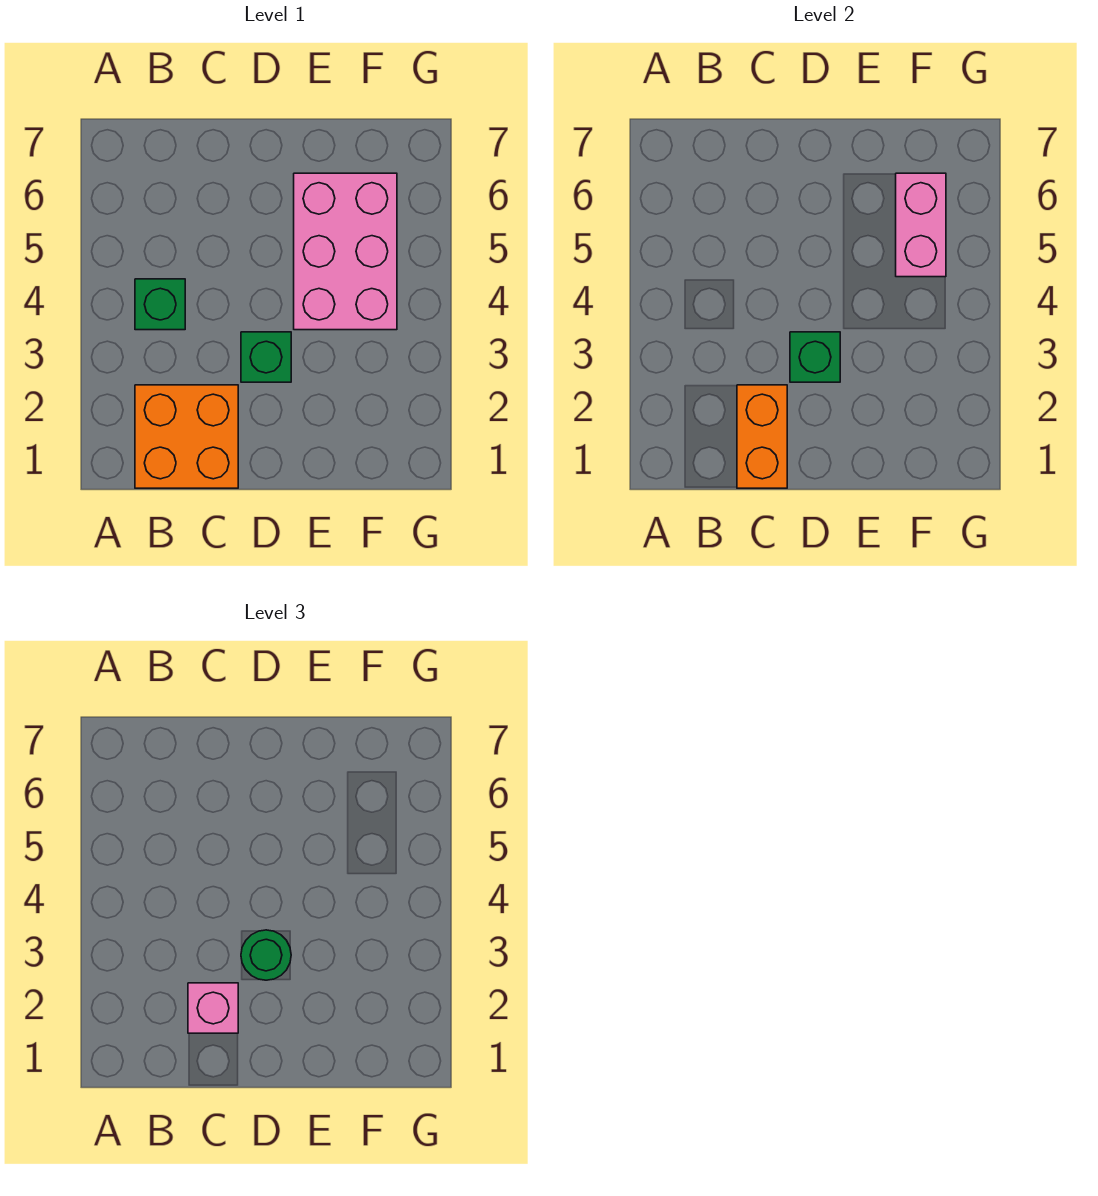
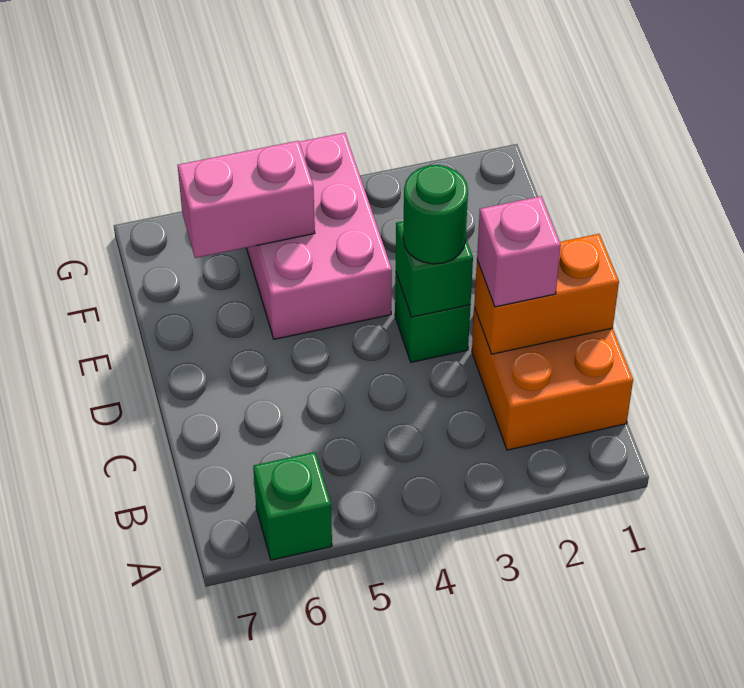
green brick B4 level 1 -> green brick A6 level 1
pink brick E4:F6 level 1 -> pink brick E4:G5 level 1

